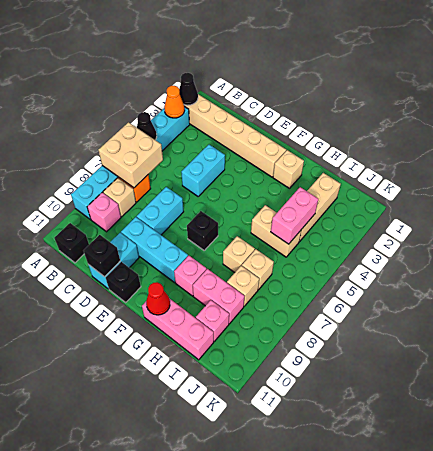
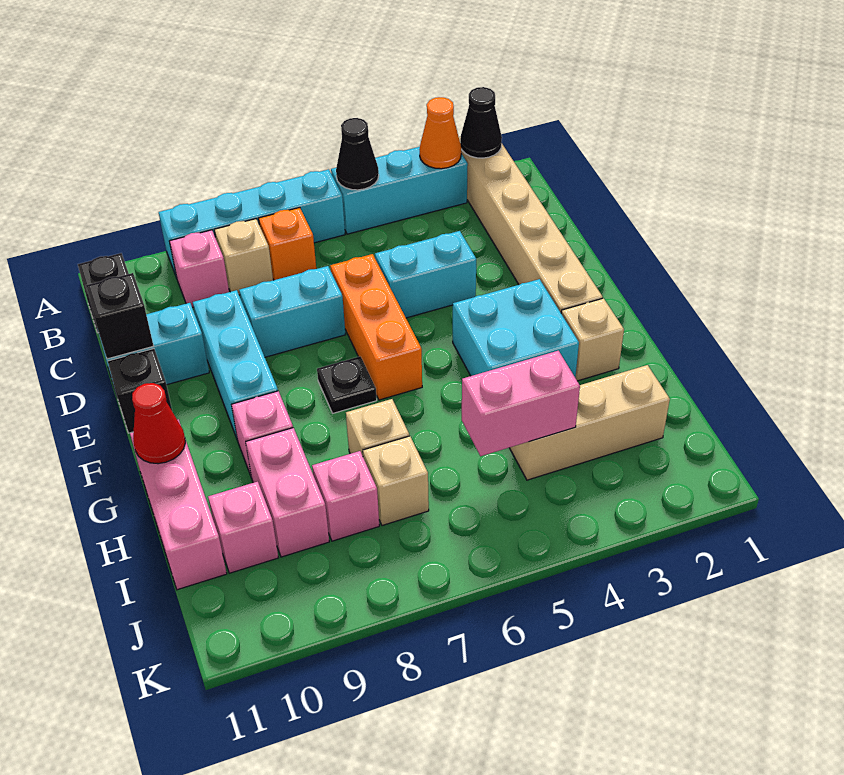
tan brick A6:B7 level 2 -> none
none -> orange brick D6:F6 level 1
none -> cyan brick F3:G4 level 1
black brick F7 level 1 -> black plate F7 level 1
tan brick H5:I5 level 1 -> none
tan brick I8 level 1 -> pink brick I8 level 1

